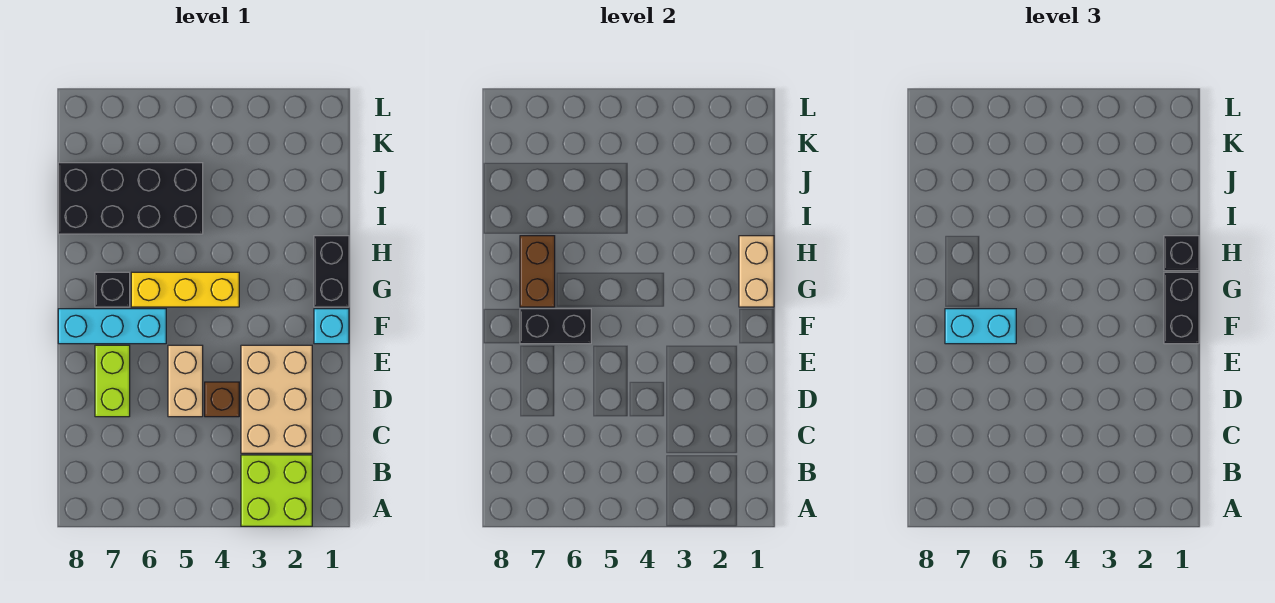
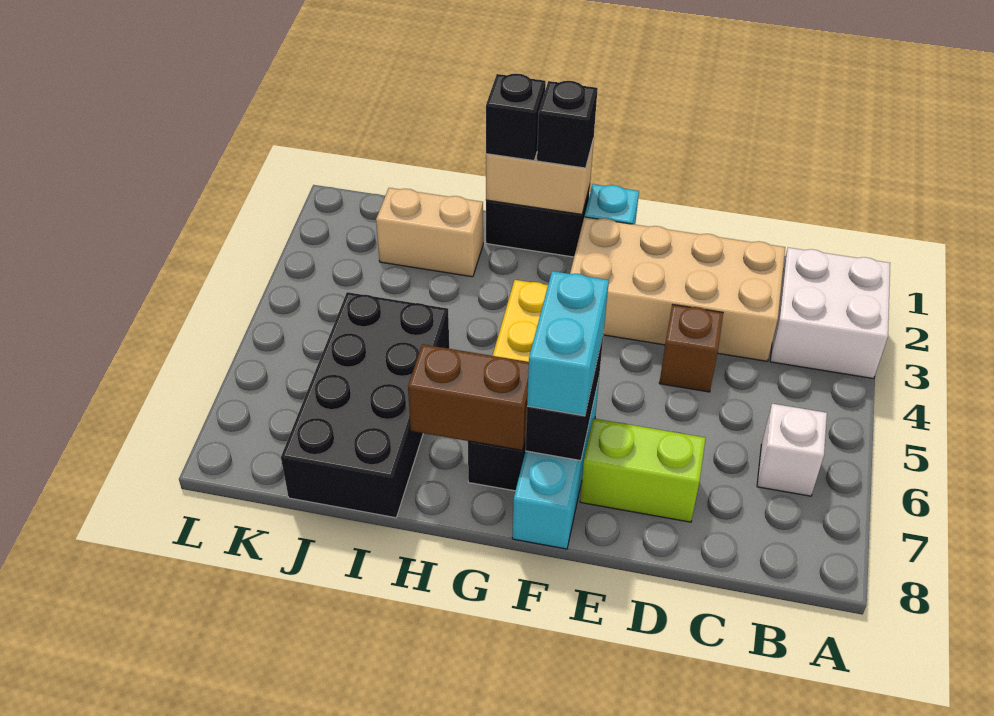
lime brick A2:B3 level 1 -> white brick A2:B3 level 1
none -> white brick B6 level 1
tan brick C2:E3 level 1 -> tan brick C2:F3 level 1
tan brick D5:E5 level 1 -> tan brick I2:J2 level 1
black brick F1:G1 level 3 -> black brick G1 level 3

